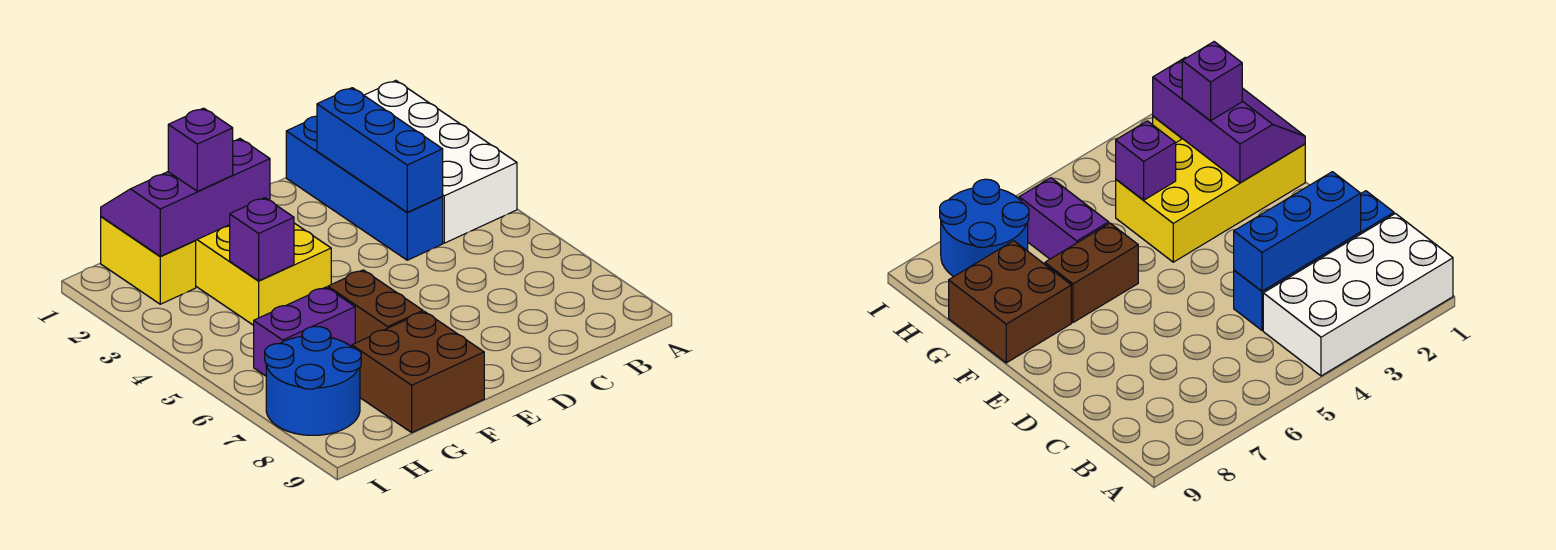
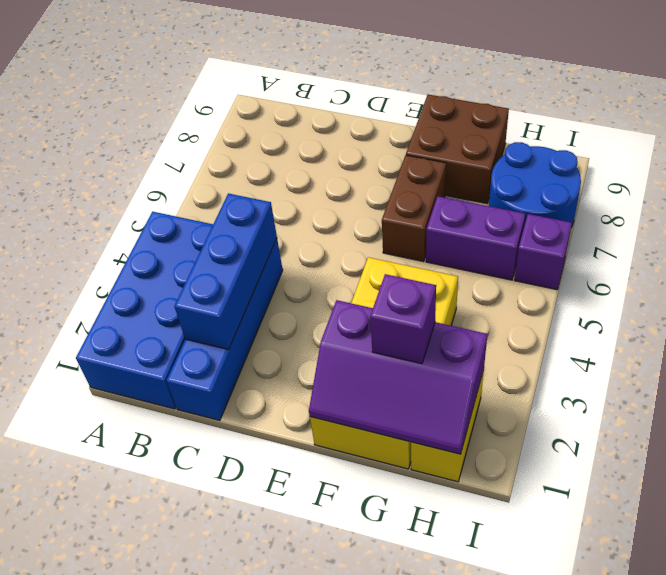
white brick A1:B4 level 1 -> blue brick A1:B4 level 1
purple brick G4 level 2 -> purple brick I6 level 1

